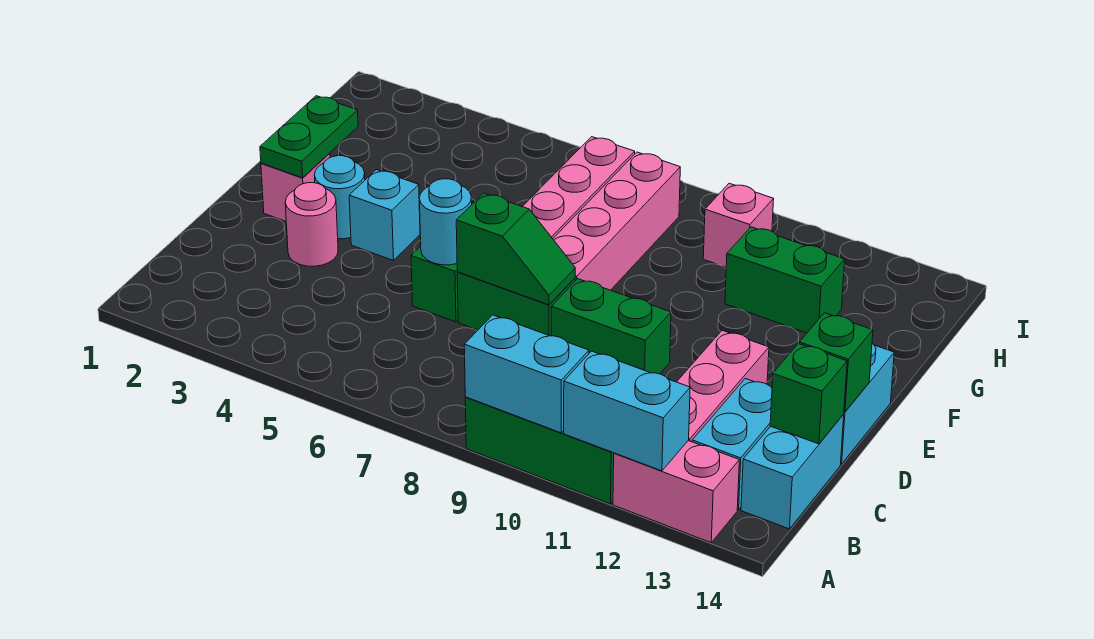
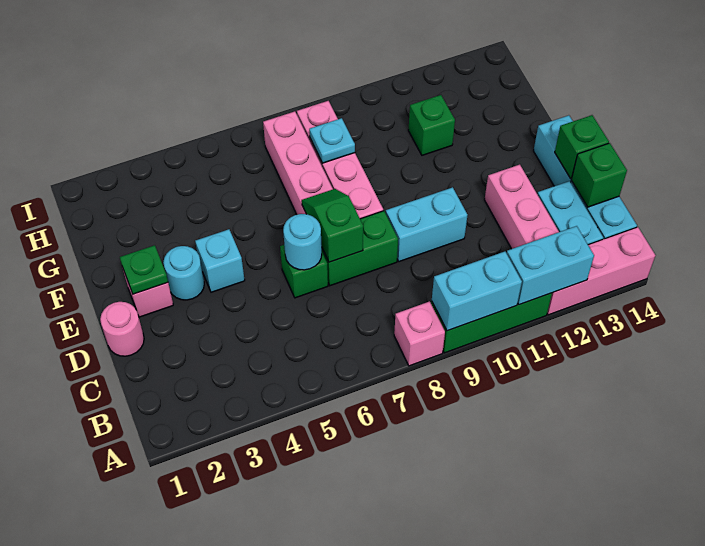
pink brick A12:A13 level 1 -> pink brick A12:A14 level 1
pink round brick D3 level 1 -> pink round brick D1 level 1
green slope D7:D8 level 2 top 7 -> green slope D7:E7 level 2 top D
green brick D9:D10 level 1 -> cyan brick D9:D10 level 1
green plate E2:F2 level 2 -> green plate E2 level 2
none -> cyan plate G8 level 2
green brick G11:G12 level 1 -> green brick G11 level 1
pink brick H10 level 1 -> pink brick A8 level 1

